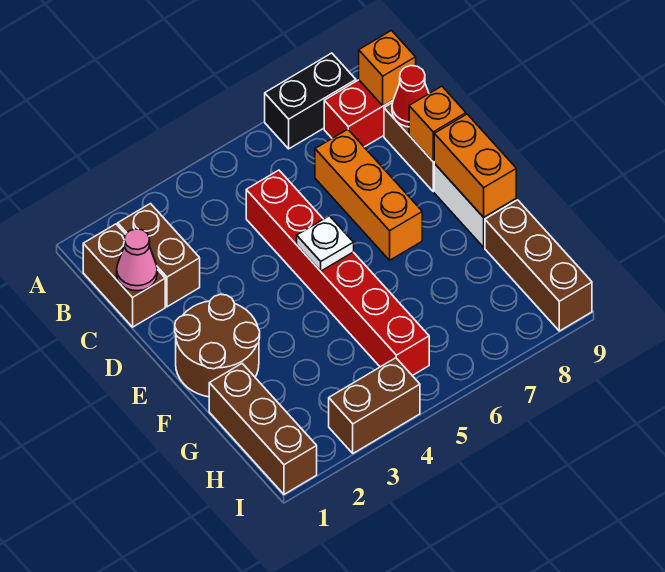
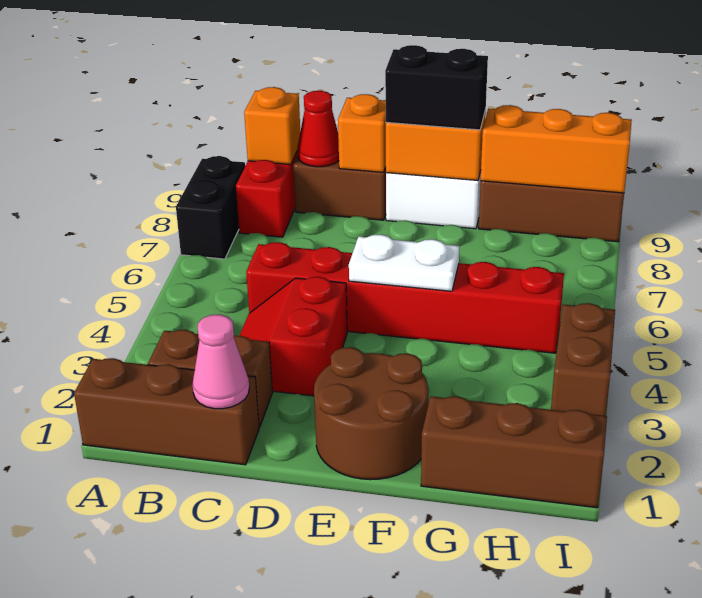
brown brick B1:C1 level 1 -> brown brick A1:C1 level 1
none -> red slope C3:D4 level 1 top D
orange brick C7:E7 level 1 -> orange brick G9:I9 level 2
white plate E5 level 2 -> white plate E5:F5 level 2
none -> black brick E9:F9 level 3

